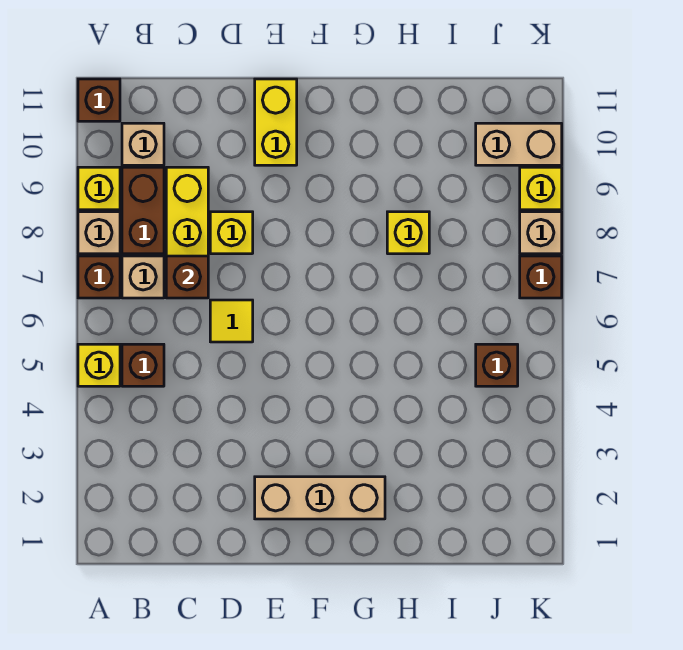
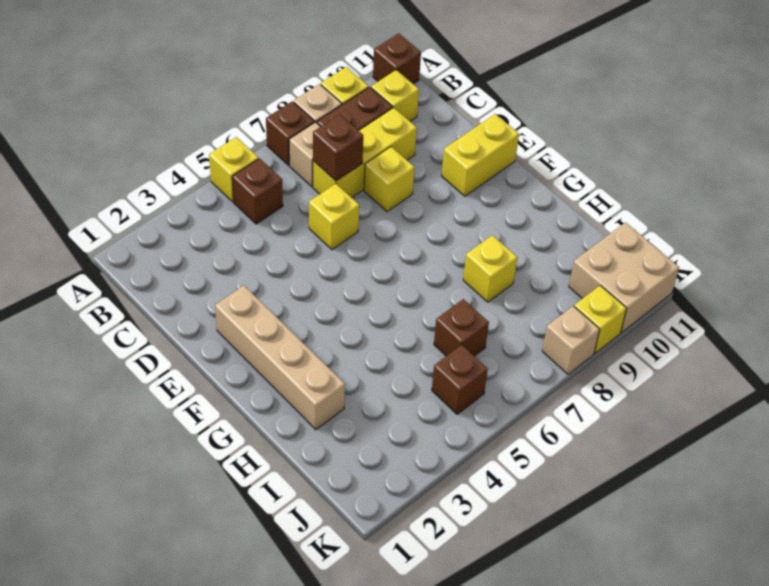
tan brick B10 level 1 -> yellow brick B10 level 1
yellow tile D6 level 1 -> yellow brick D6 level 1
tan brick E2:G2 level 1 -> tan brick E2:H2 level 1
tan brick J10:K10 level 1 -> tan brick J10:K11 level 1
brown brick K7 level 1 -> brown brick I6 level 1

